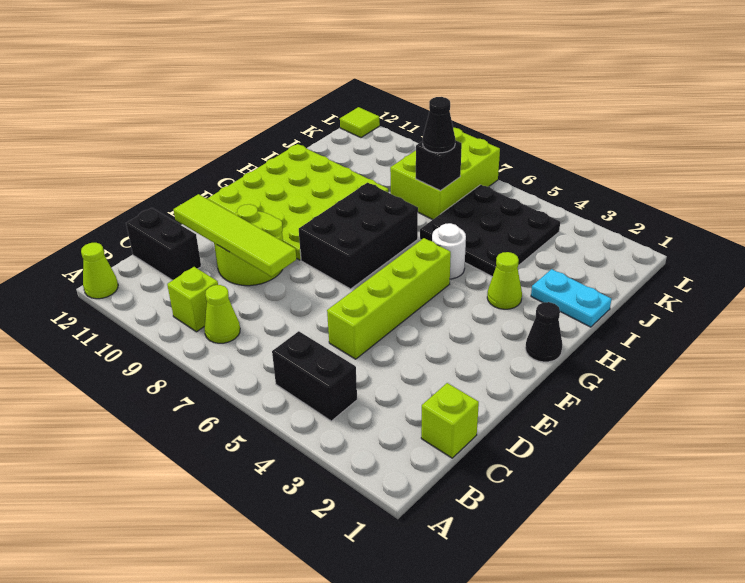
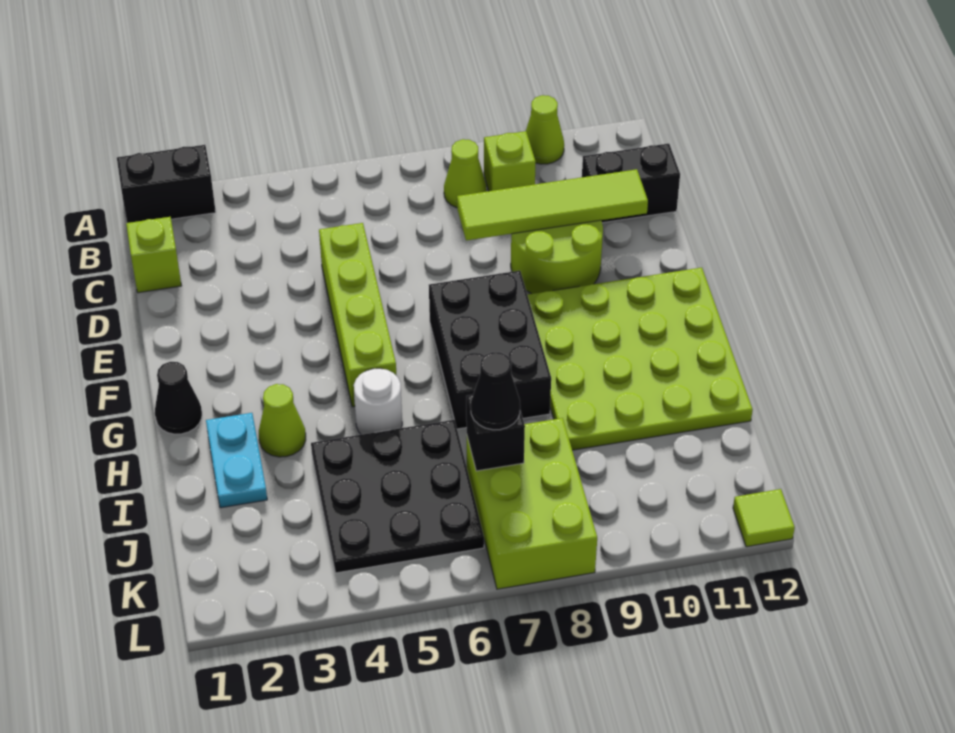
lime cone A12 level 1 -> lime cone A10 level 1
black brick B4:B5 level 1 -> black brick A1:A2 level 1
cyan plate I1:I2 level 1 -> cyan plate H2:I2 level 1

